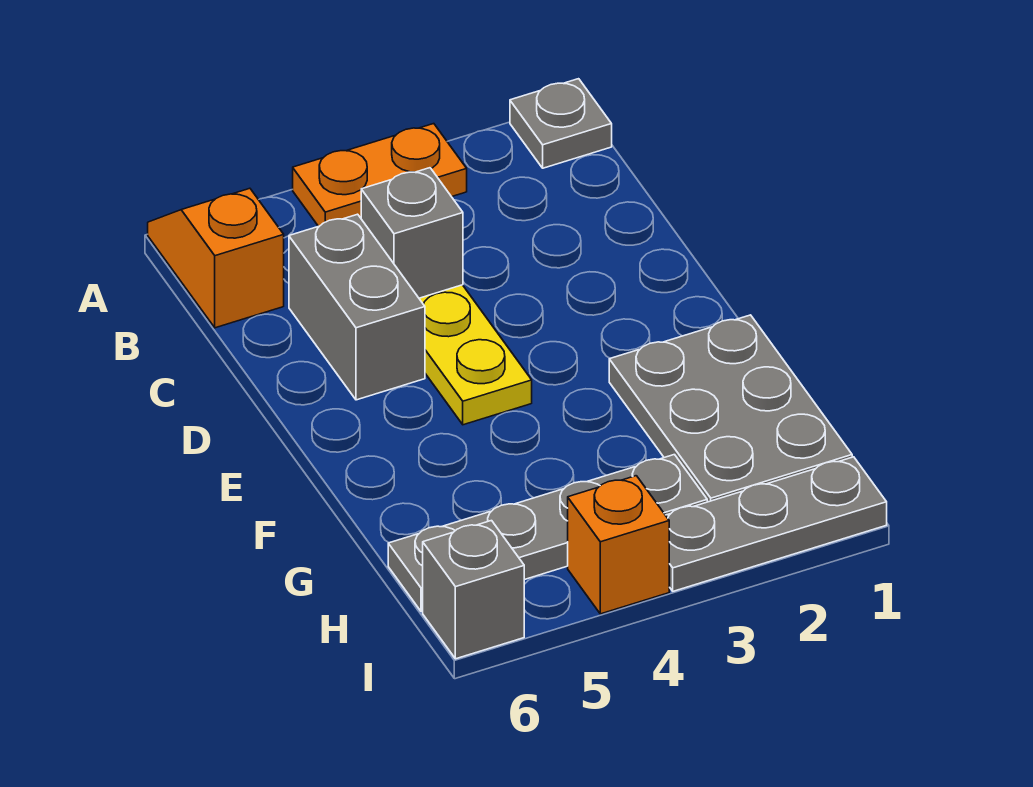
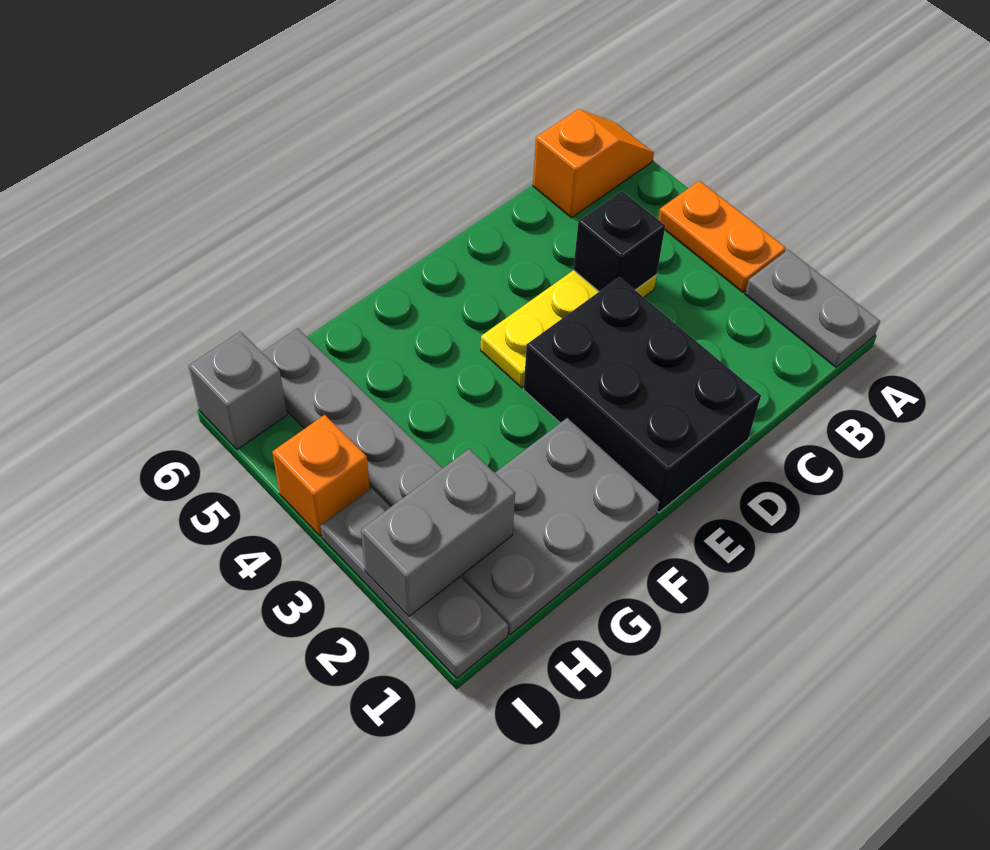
grey plate A1 level 1 -> grey plate A1:A2 level 1
grey brick C4 level 2 -> black brick C4 level 2
grey brick C5:D5 level 1 -> grey brick H2:I2 level 2
none -> black brick D1:E3 level 1

